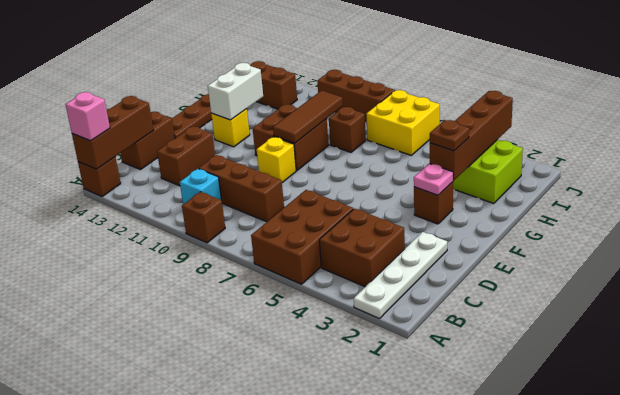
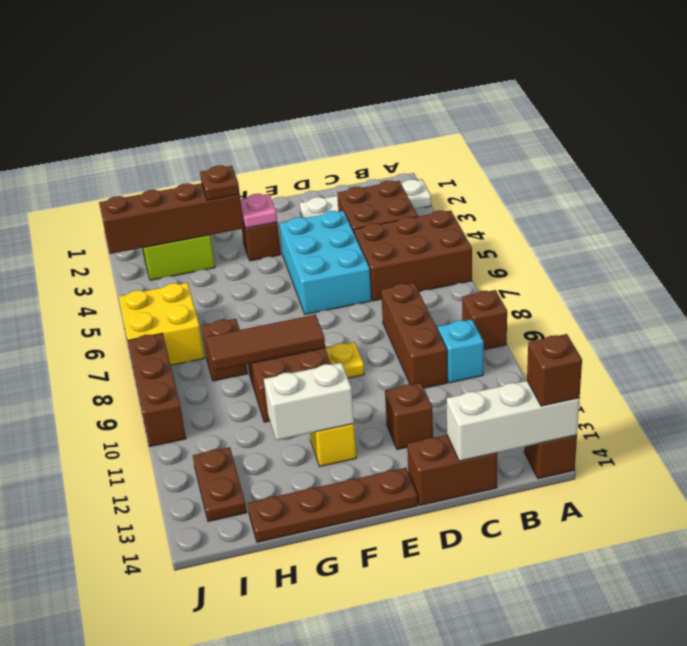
brown brick A14:C14 level 2 -> white brick A14:C14 level 2
pink brick A14 level 3 -> brown brick A14 level 3
brown brick C12:D12 level 1 -> brown brick D12 level 1
none -> cyan brick D4:E6 level 1
yellow brick E9 level 1 -> yellow plate E9 level 1
brown brick I12:I13 level 1 -> brown plate I12:I13 level 1

